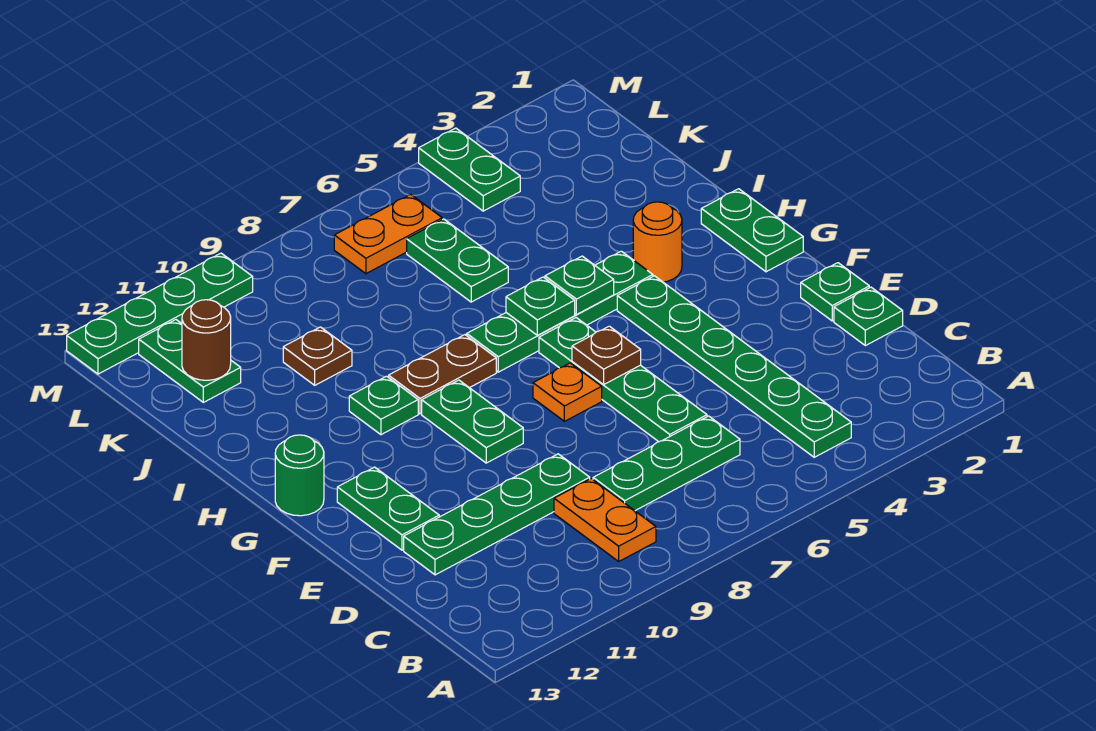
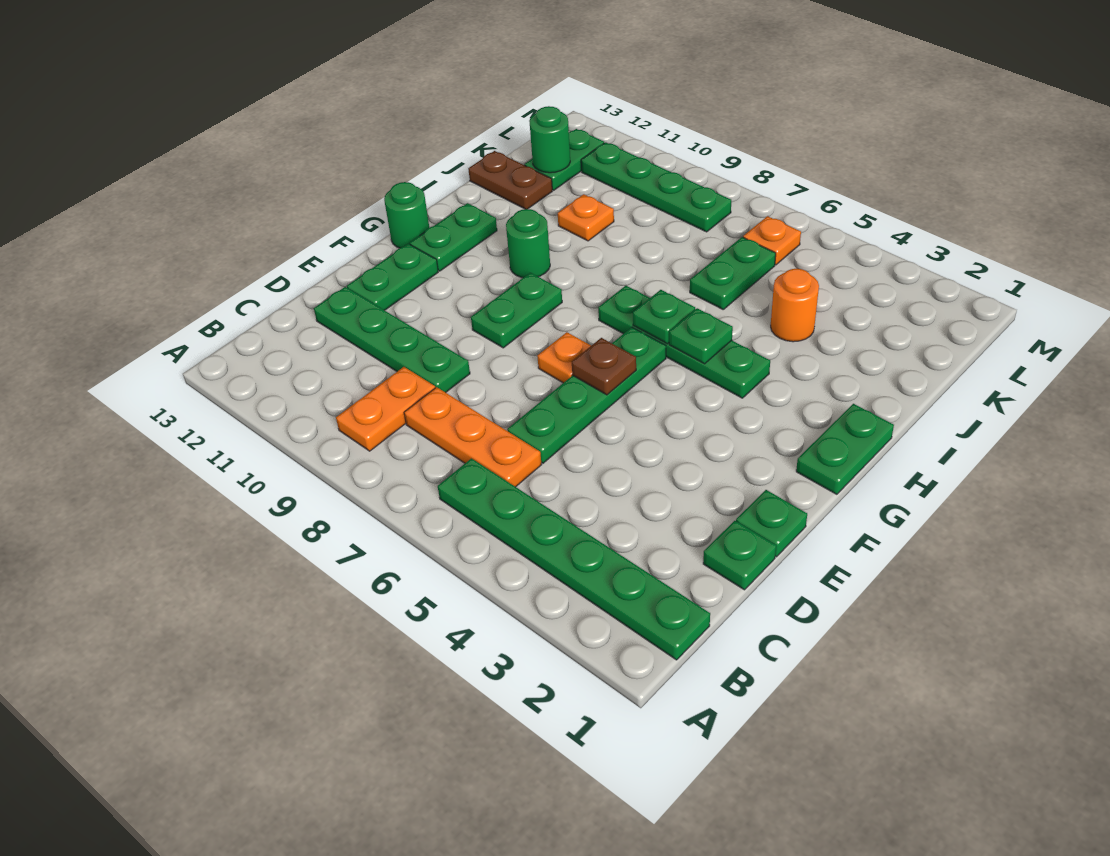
green plate B4:G4 level 1 -> green plate B1:B6 level 1
green plate C6:C8 level 1 -> orange plate C6:C8 level 1
orange round brick H3 level 1 -> orange round brick J4 level 1
brown plate H8:H9 level 1 -> brown plate J12:J13 level 1
green plate H10 level 1 -> green round brick H10 level 1
brown plate J10 level 1 -> orange plate J10 level 1
brown round brick K12 level 2 -> green round brick K12 level 2
green plate L4:M4 level 1 -> green plate G12:H12 level 1
orange plate L6:L7 level 1 -> orange plate L6 level 1
green plate M10:M13 level 1 -> green plate L8:L11 level 1

